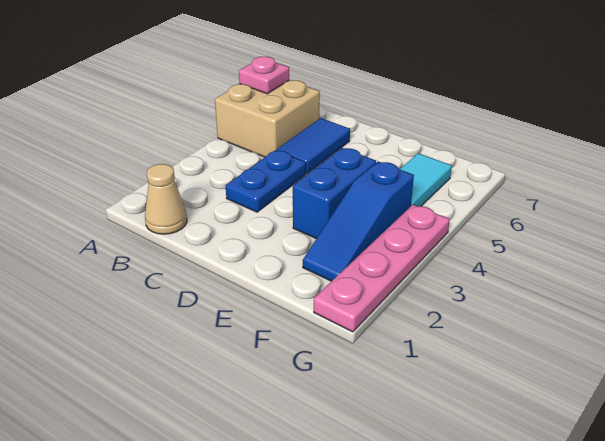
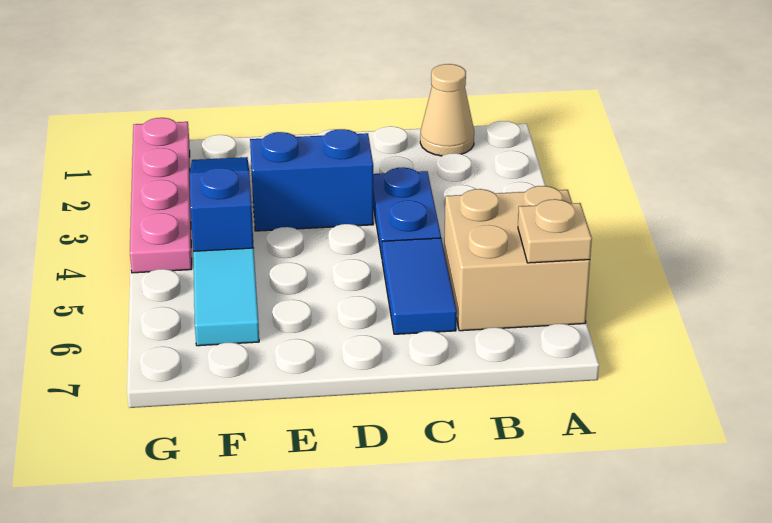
pink plate A6 level 2 -> tan plate A6 level 2
blue brick E3:E4 level 1 -> blue brick D3:E3 level 1

